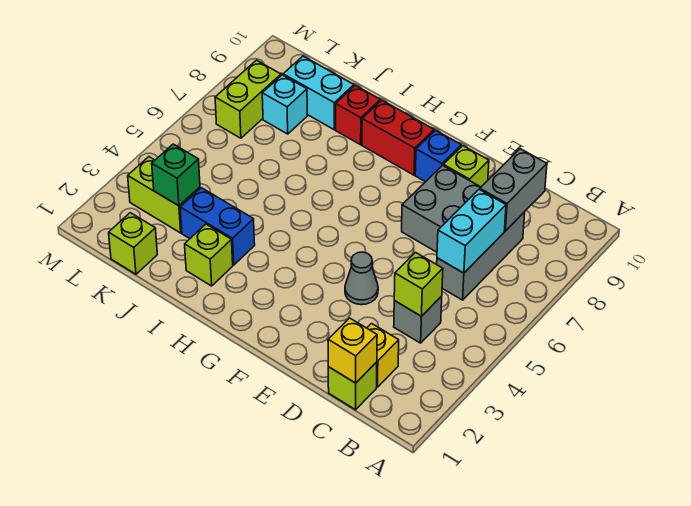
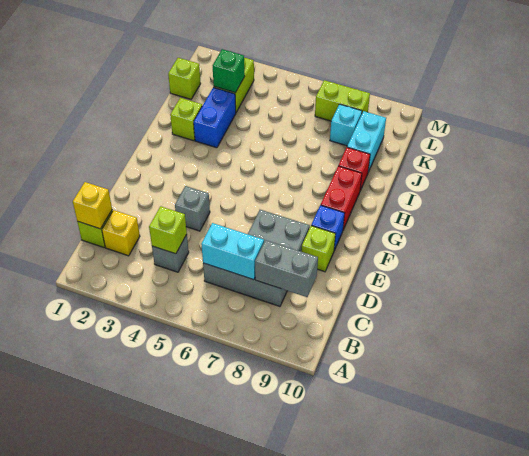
grey cone E4 level 1 -> grey brick E4 level 1

